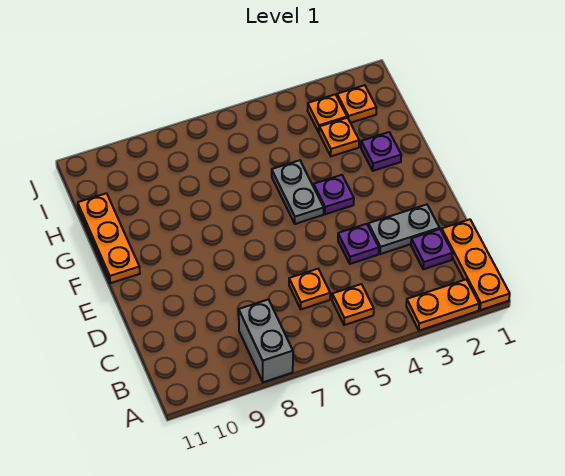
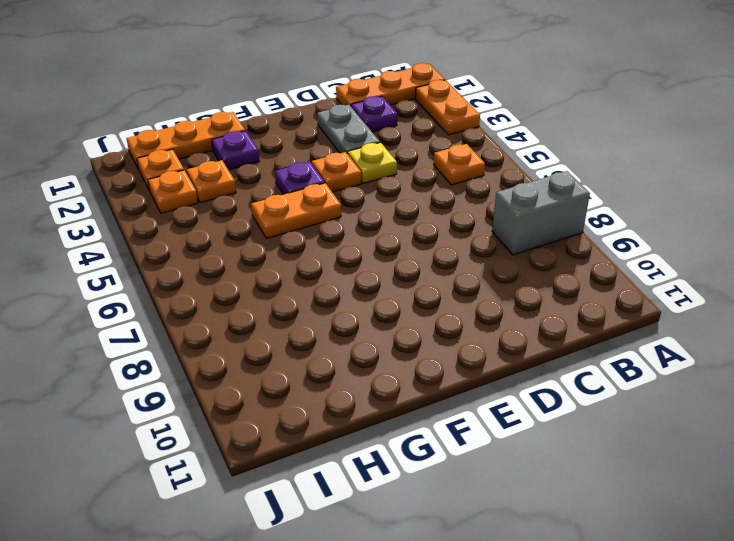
orange plate C6 level 1 -> orange plate E4 level 1
purple plate D4 level 1 -> yellow plate D4 level 1
grey plate F5:G5 level 1 -> orange plate F5:G5 level 1
orange plate F11:H11 level 1 -> orange plate G1:I1 level 1

